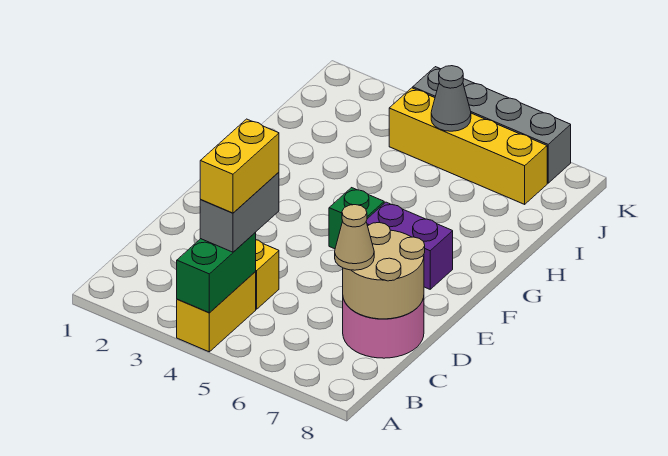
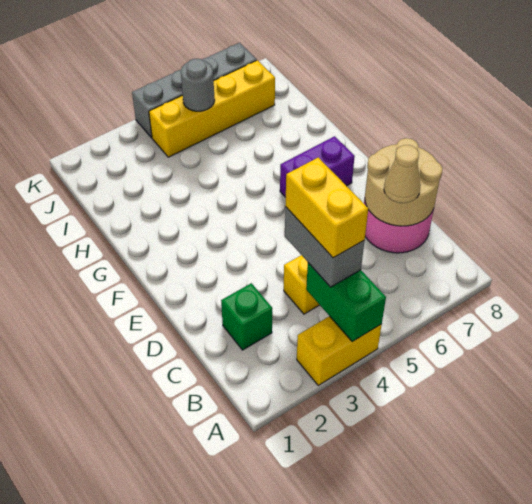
yellow brick A4:B4 level 1 -> yellow brick A3:A4 level 1
green brick F5 level 1 -> green brick C2 level 1
grey cone J5 level 2 -> grey round brick J5 level 2

